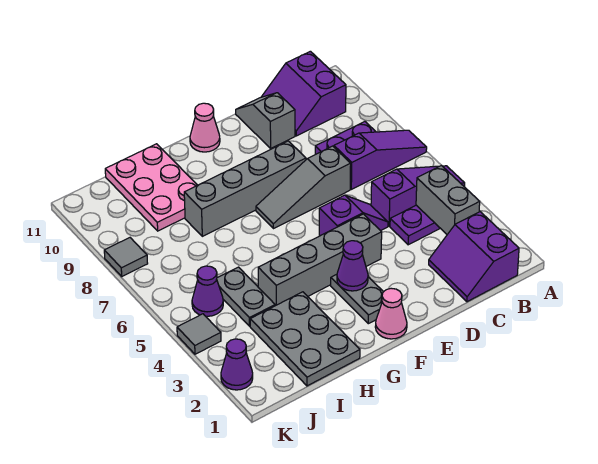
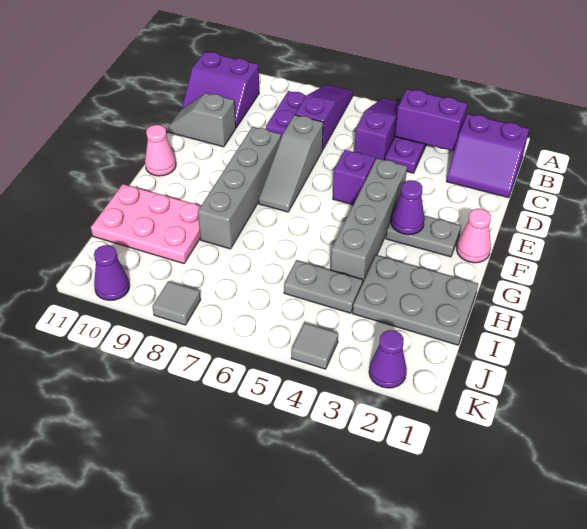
grey brick B3:B4 level 2 -> purple brick B3:B4 level 2
purple cone J5 level 1 -> purple cone K10 level 1

